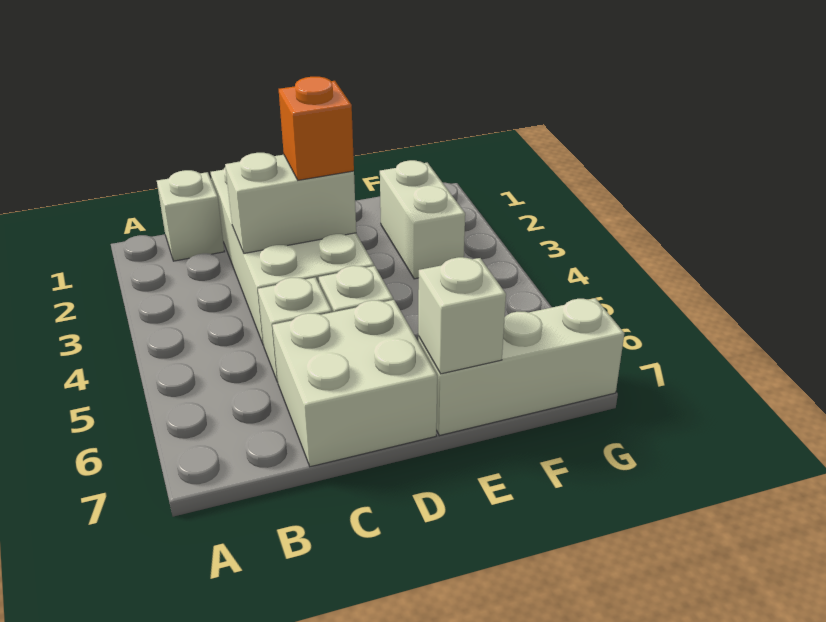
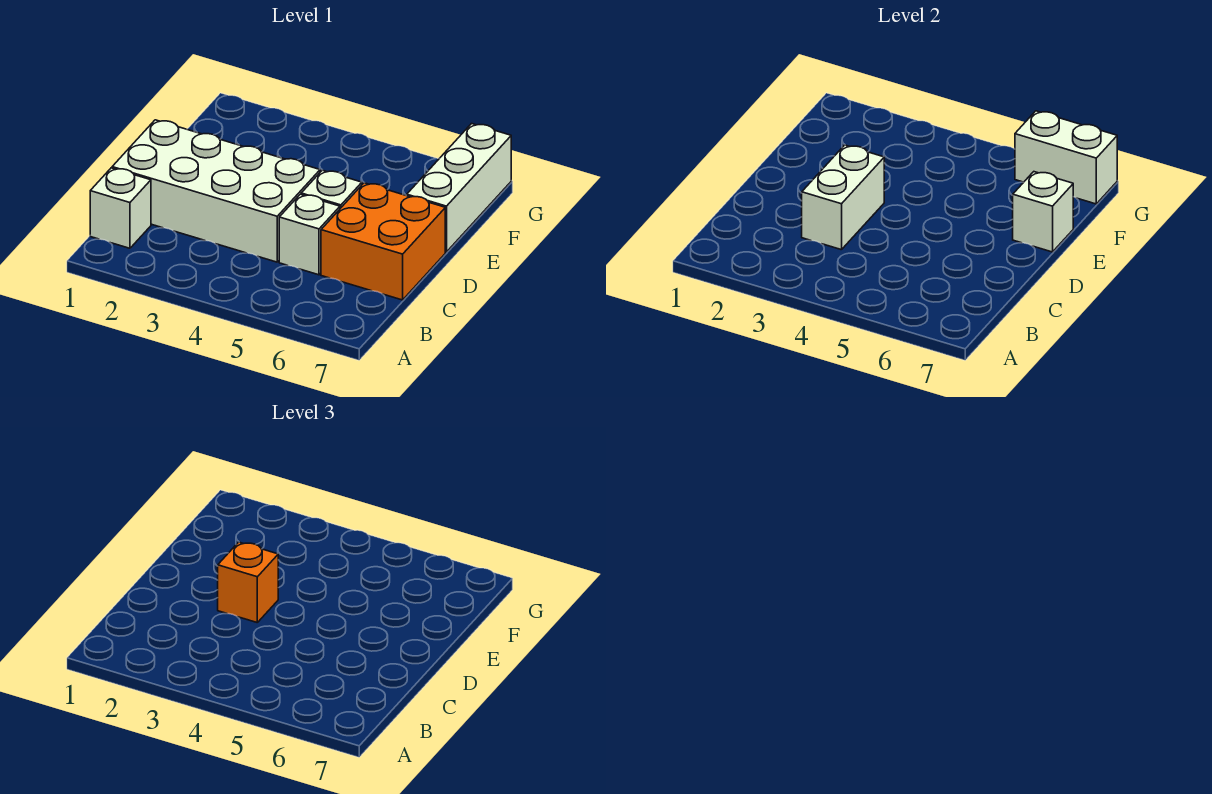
white brick C6:D7 level 1 -> orange brick C6:D7 level 1
white brick F2:F3 level 1 -> white brick G6:G7 level 2

